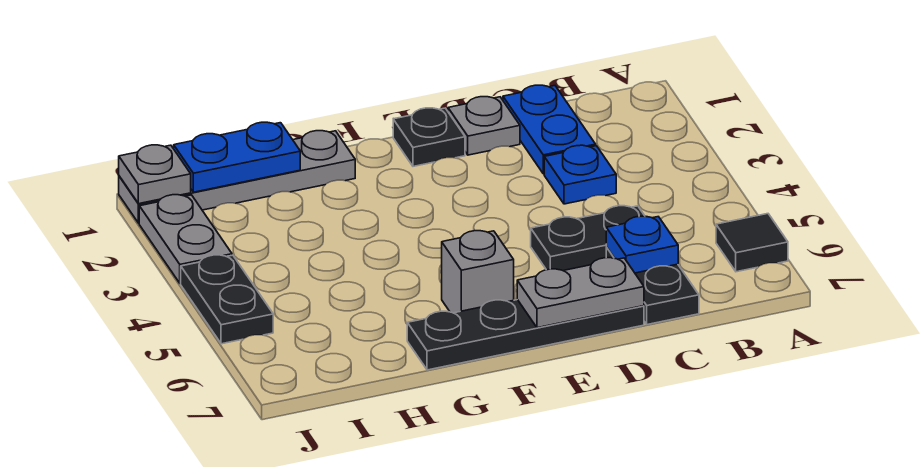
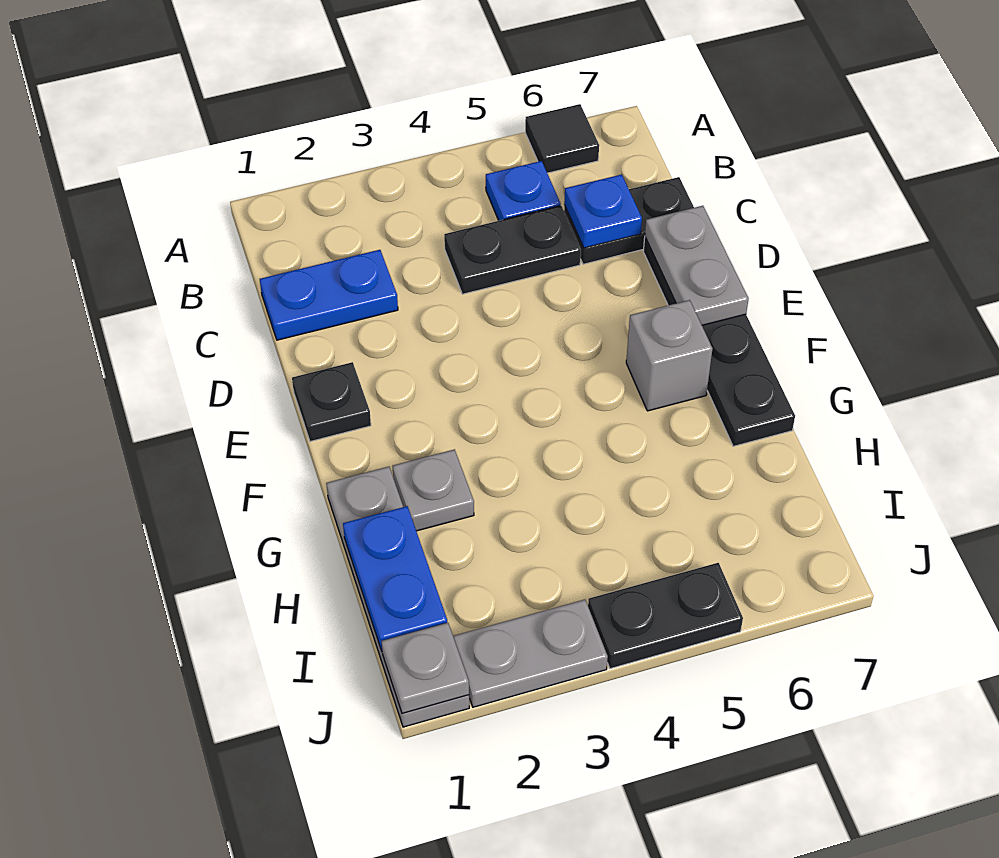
blue plate C3 level 1 -> blue plate B5 level 1
black plate C5:D5 level 1 -> black plate C4:C5 level 1
grey plate D1 level 1 -> grey plate G2 level 1

